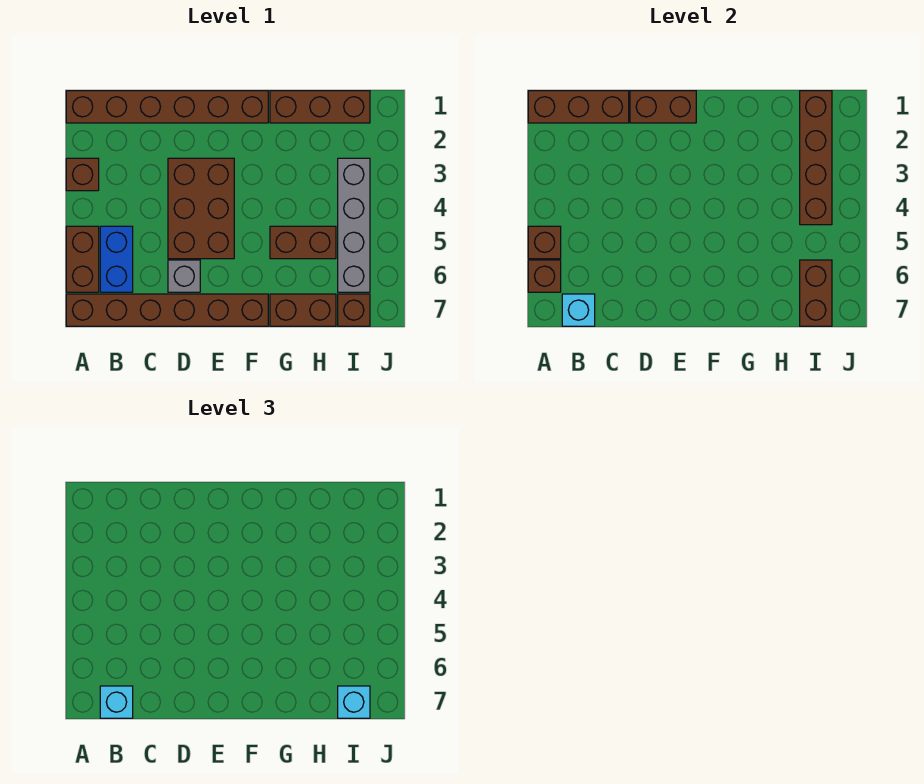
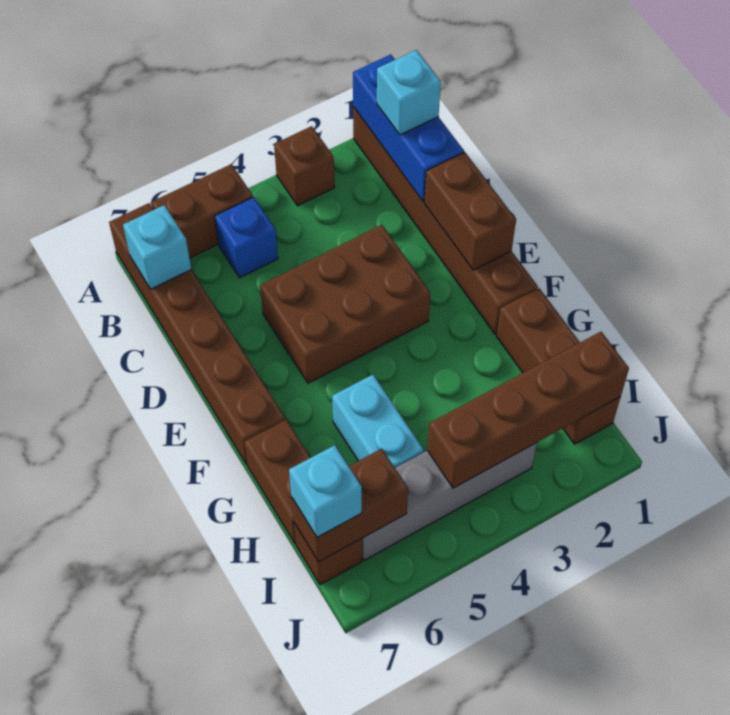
brown brick A1:C1 level 2 -> blue brick A1:C1 level 2
brown brick A5 level 2 -> none
brown brick A6 level 2 -> none
blue brick B5:B6 level 1 -> blue brick B5 level 1
cyan brick B7 level 3 -> cyan brick B1 level 3
grey brick D6 level 1 -> none
brown brick G5:H5 level 1 -> cyan brick G5:H5 level 1

